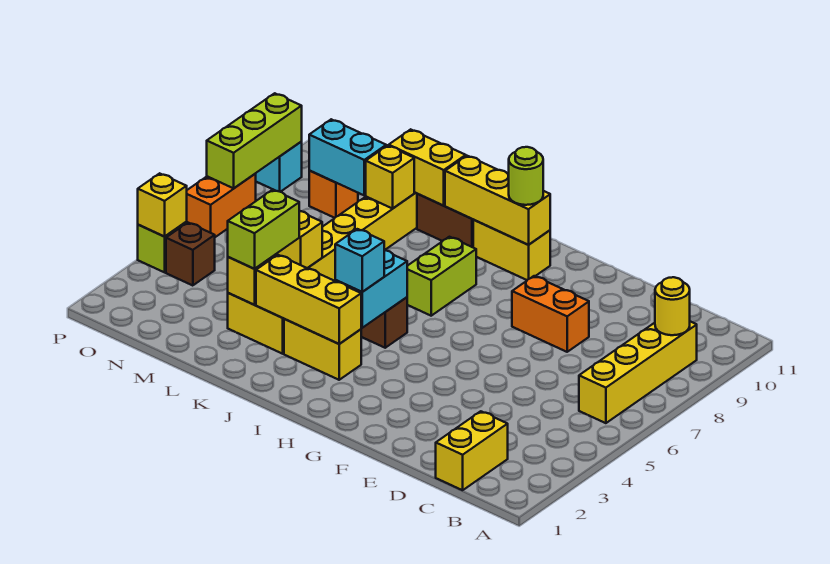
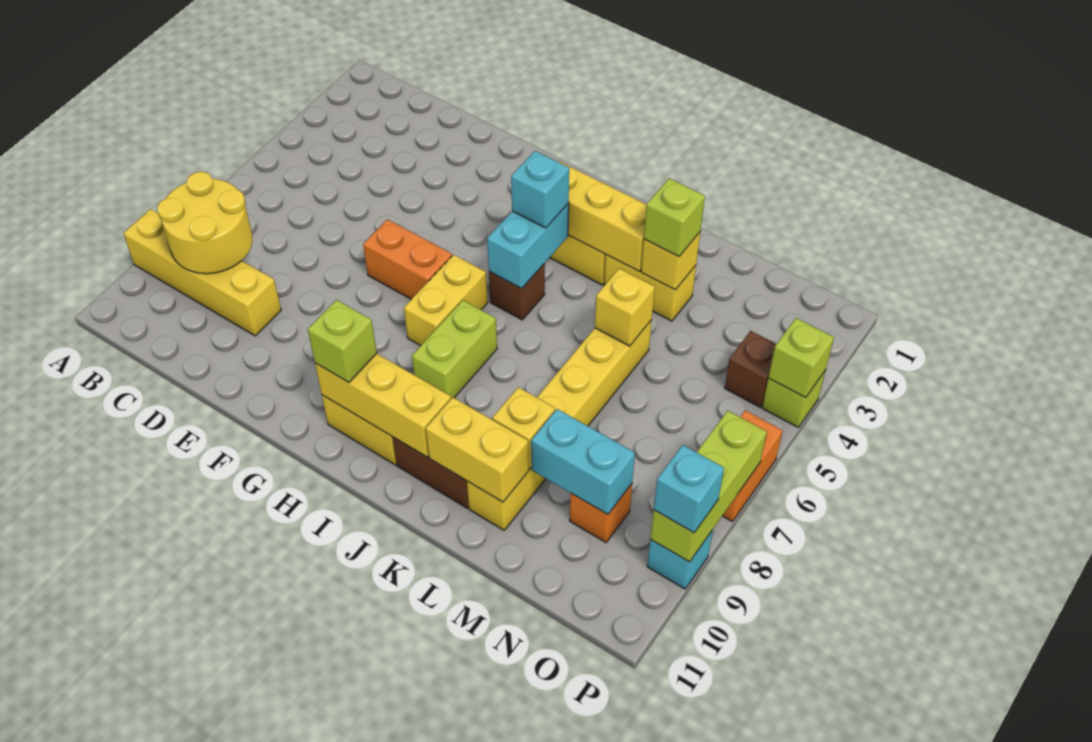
yellow brick B6:B9 level 1 -> yellow brick A9:D9 level 1
yellow round brick B9 level 2 -> yellow round brick B8:C9 level 2
yellow brick C1:C2 level 1 -> yellow brick H6:H7 level 1
orange brick E8:F8 level 1 -> orange brick F6:G6 level 1
lime round brick H10 level 3 -> lime brick H10 level 3
lime brick L3:L4 level 3 -> lime brick L3 level 3
yellow brick P4 level 2 -> lime brick P4 level 2
none -> cyan brick P9 level 3

